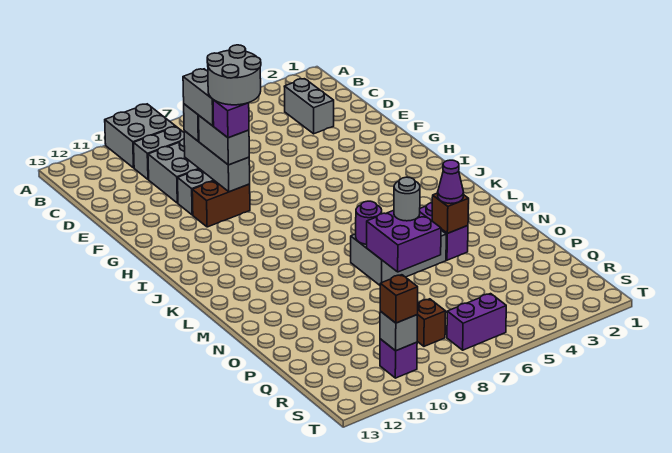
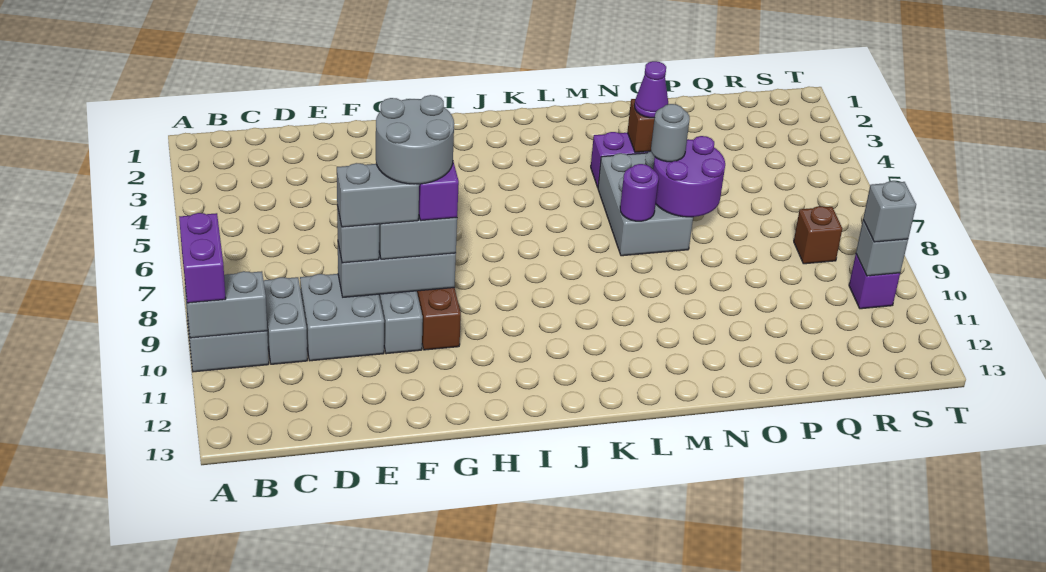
grey brick C3:D3 level 1 -> grey brick A10:B10 level 2
purple brick N6:O7 level 2 -> purple round brick N6:O7 level 2
purple brick S6:S7 level 1 -> purple brick A9:A10 level 3
brown brick S10 level 3 -> grey brick S10 level 3

